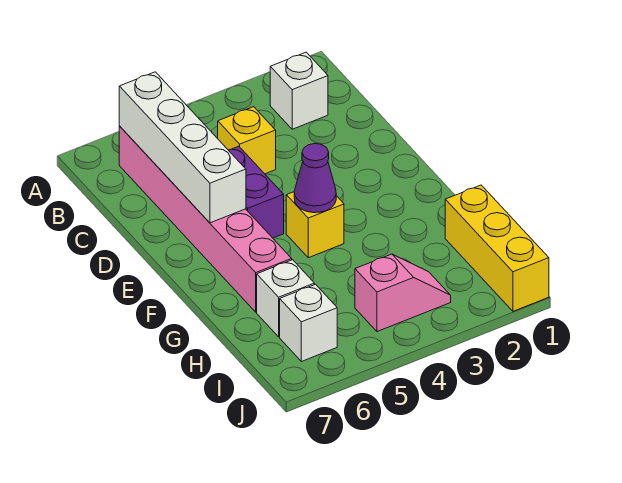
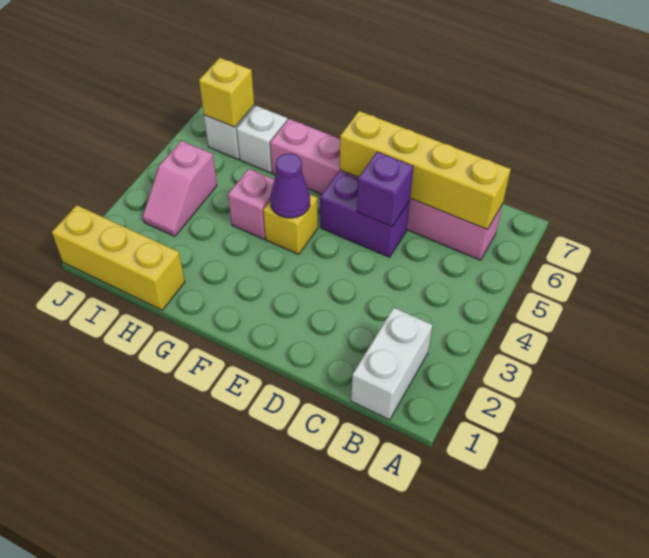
white brick B2 level 1 -> white brick B1:B2 level 1
white brick B6:E6 level 2 -> yellow brick B6:E6 level 2
yellow brick C4 level 1 -> yellow brick I6 level 2
none -> purple brick D5 level 2
none -> pink brick G4 level 1

